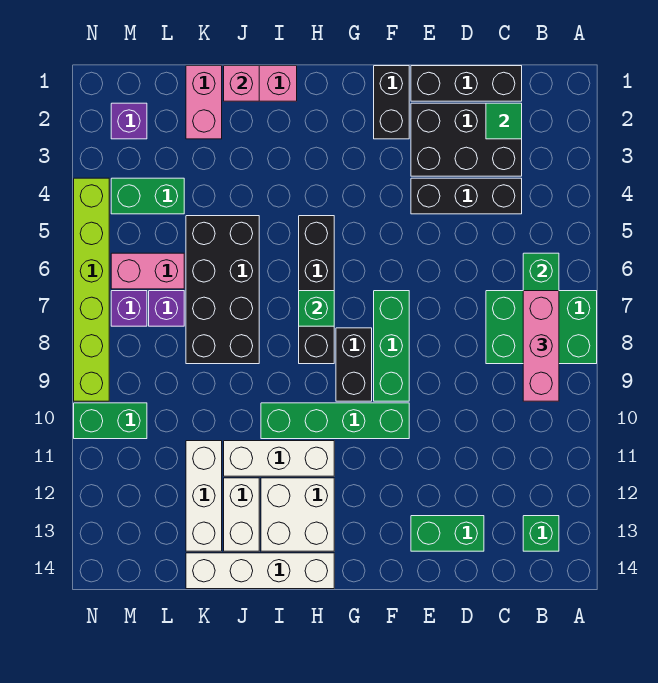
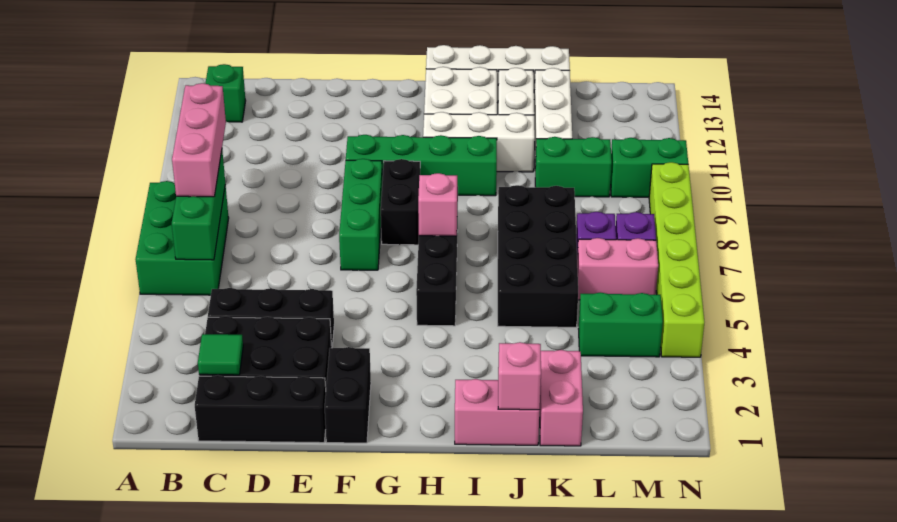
green brick A7:C8 level 1 -> green brick A6:B8 level 1
green brick D13:E13 level 1 -> green brick K10:L10 level 1
green brick H7 level 2 -> pink brick H7 level 2
purple brick M2 level 1 -> none

